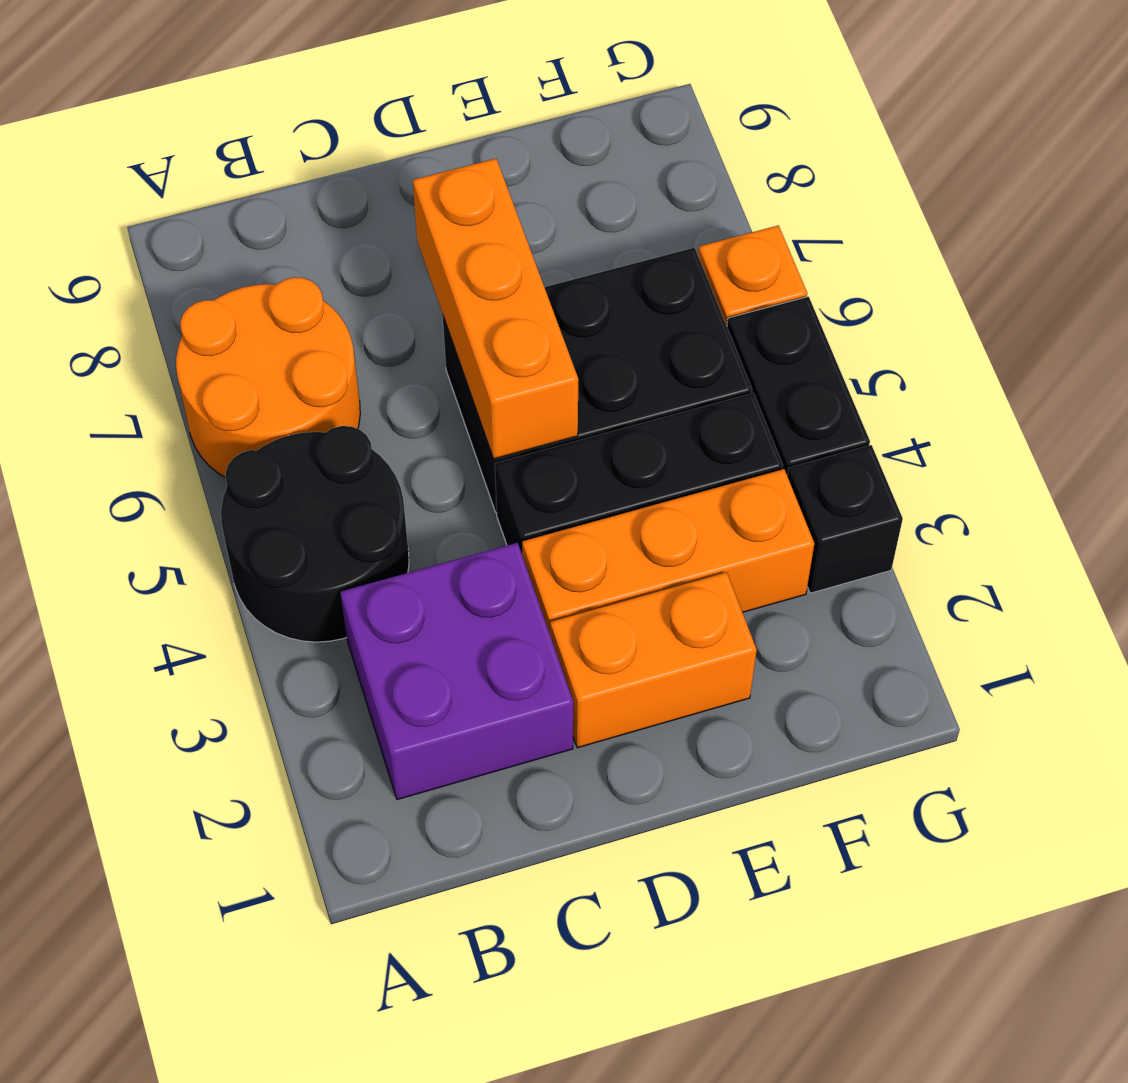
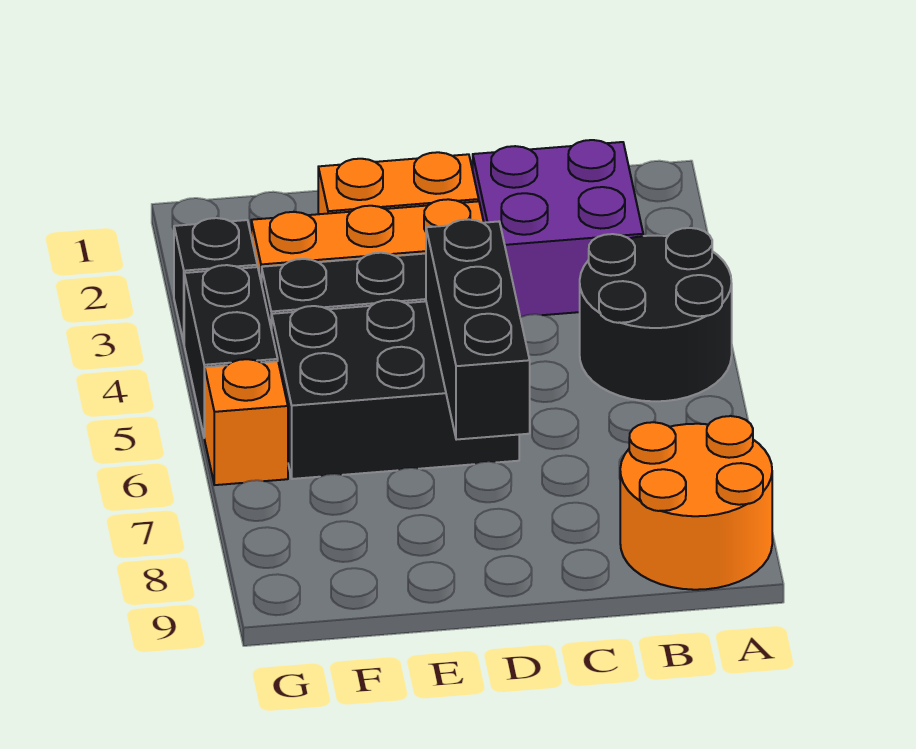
orange round brick A6:B7 level 1 -> orange round brick A8:B9 level 1
orange brick D5:D7 level 2 -> black brick D5:D7 level 2

